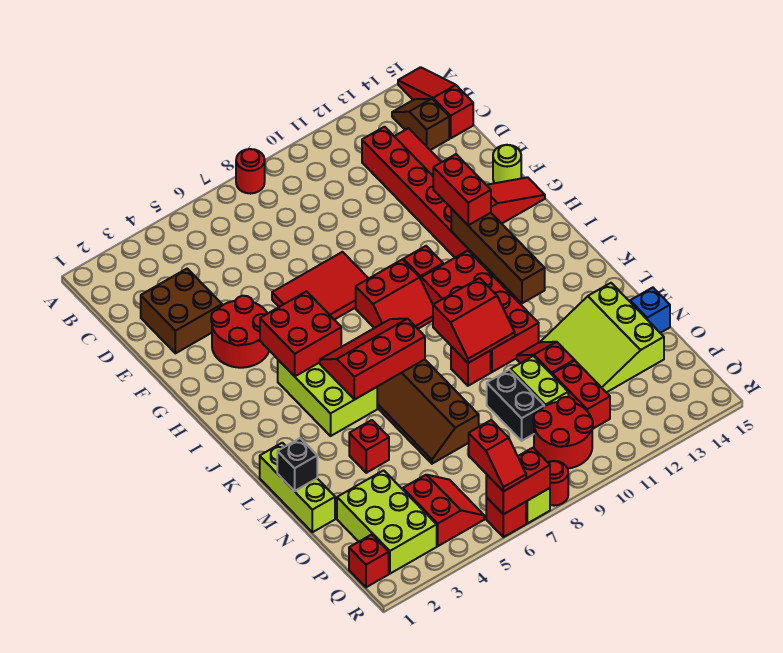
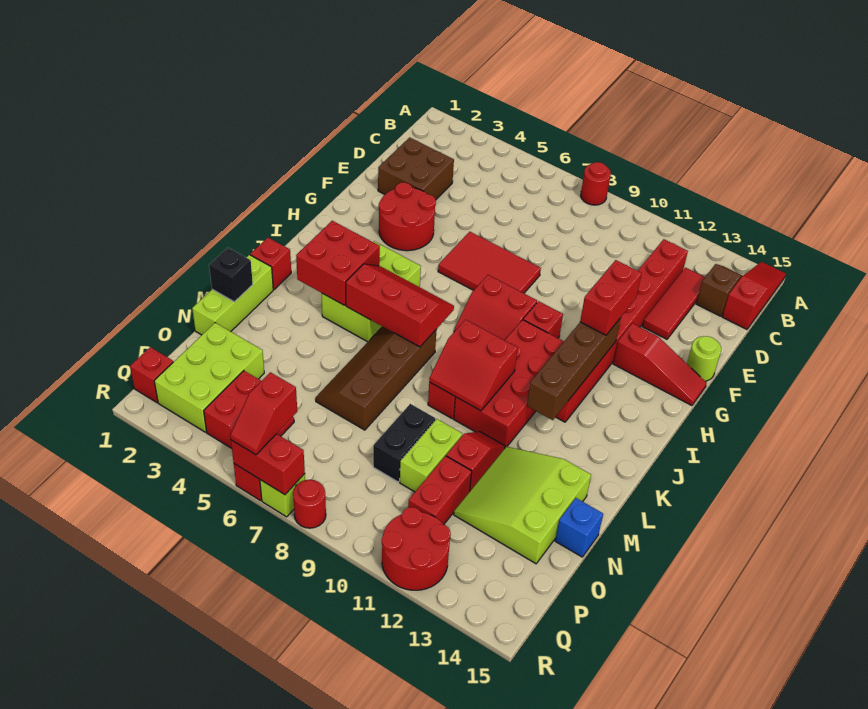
red brick H4:I5 level 2 -> red brick J3:K4 level 2
red brick M4 level 1 -> red brick K1 level 1
red round brick P9:Q10 level 1 -> red round brick Q11:R12 level 1

